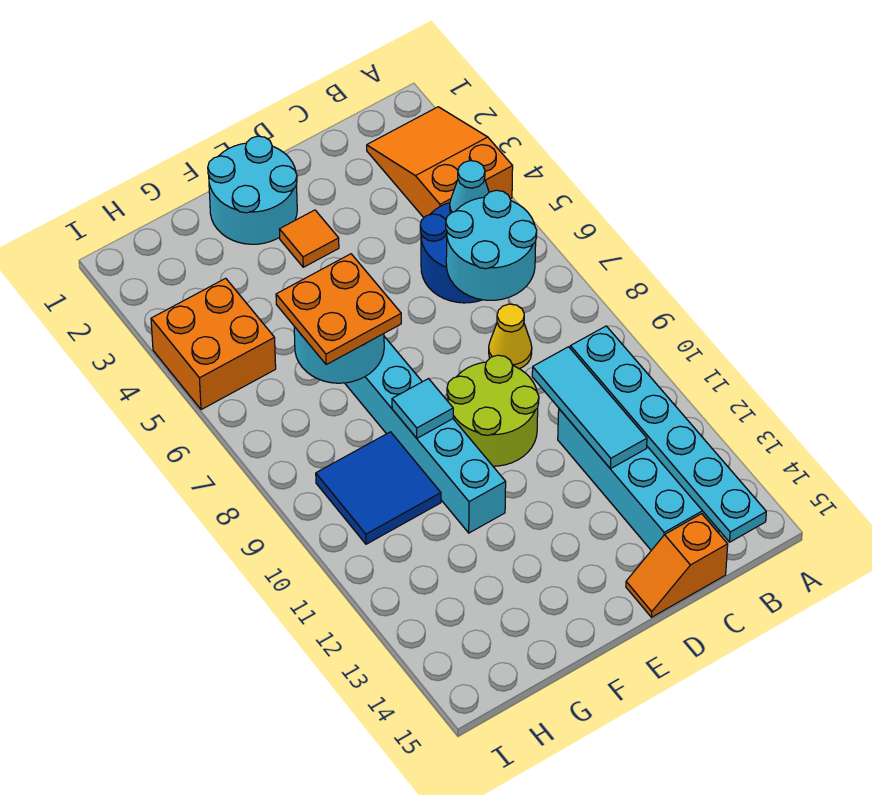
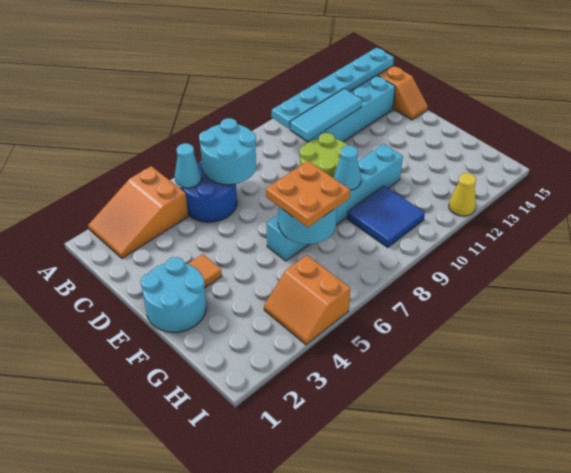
yellow cone C8 level 1 -> yellow cone I12 level 1
cyan tile F9 level 2 -> cyan cone F9 level 2
orange brick H4:I5 level 1 -> orange slope H4:I5 level 1 top 5

